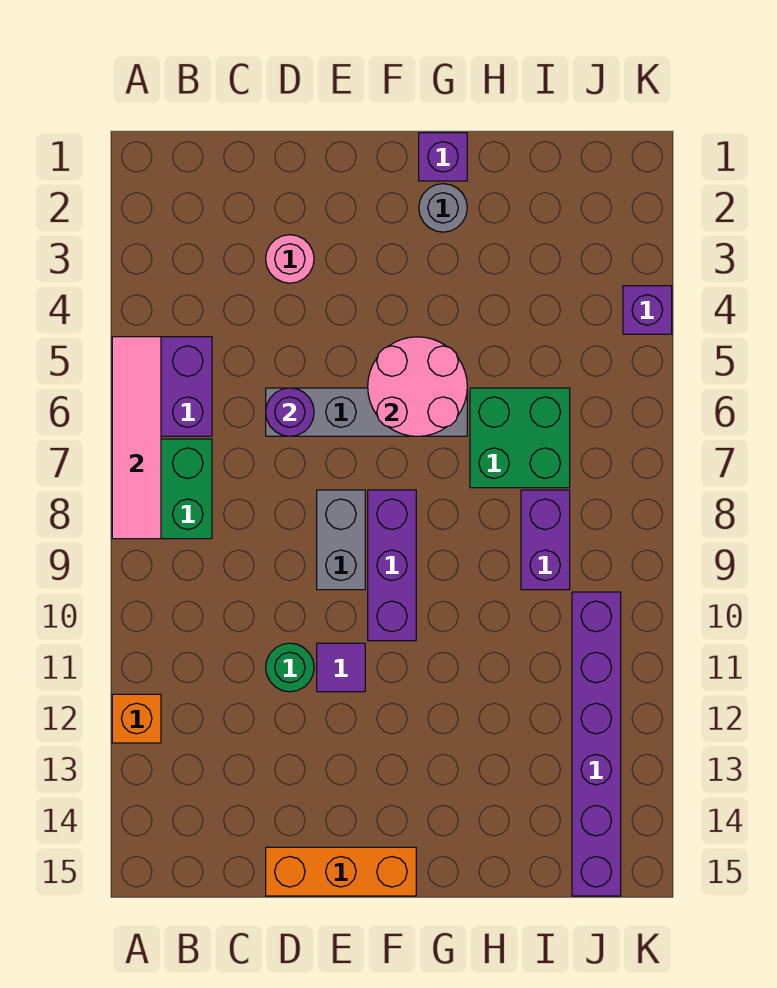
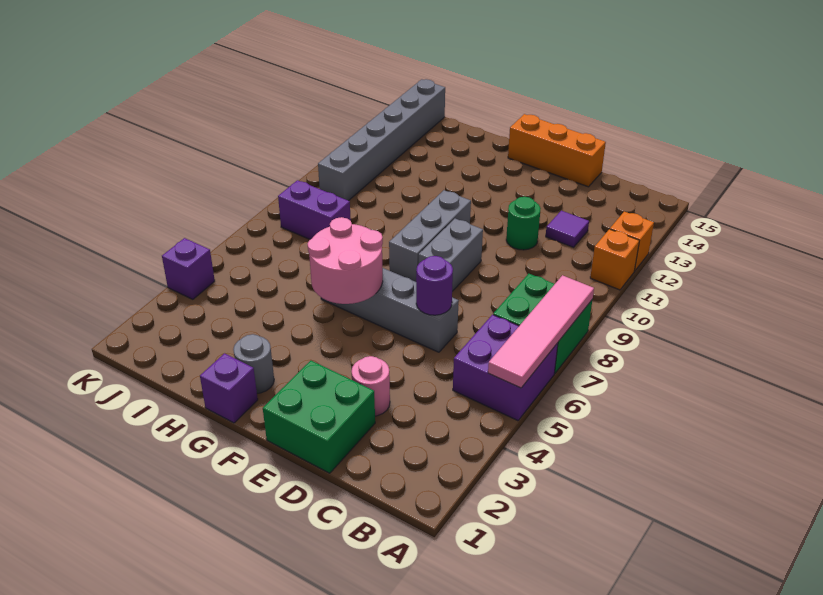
none -> orange brick A11 level 1
purple tile E11 level 1 -> purple tile C12 level 1
purple brick F8:F10 level 1 -> grey brick F8:F10 level 1
green brick H6:I7 level 1 -> green brick D1:E2 level 1
purple brick I8:I9 level 1 -> purple brick I8:J8 level 1
purple brick J10:J15 level 1 -> grey brick J10:J15 level 1

